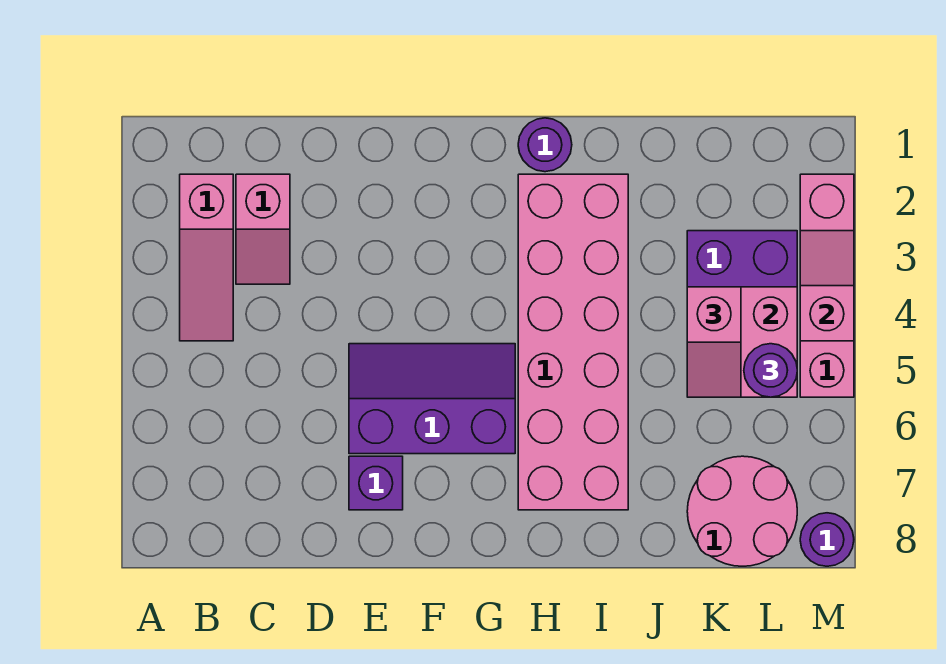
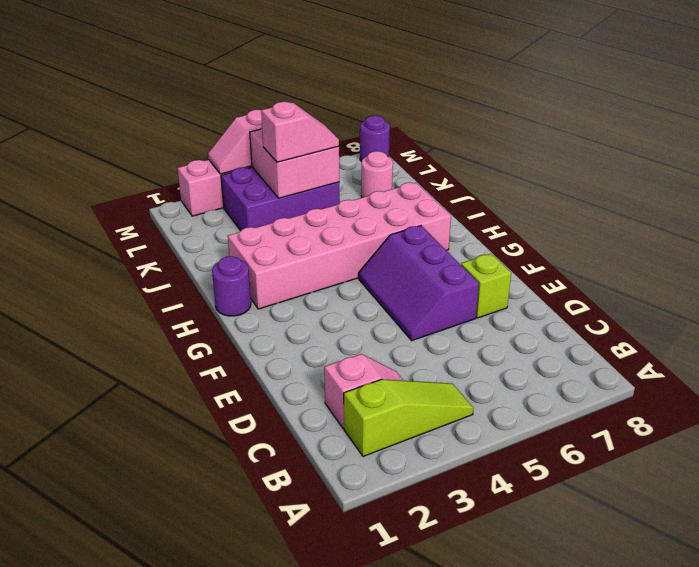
pink slope B2:B4 level 1 top 2 -> lime slope B2:B4 level 1 top 2
purple brick E7 level 1 -> lime brick E7 level 1
pink round brick K7:L8 level 1 -> pink round brick K7 level 1
purple round brick L5 level 3 -> none

